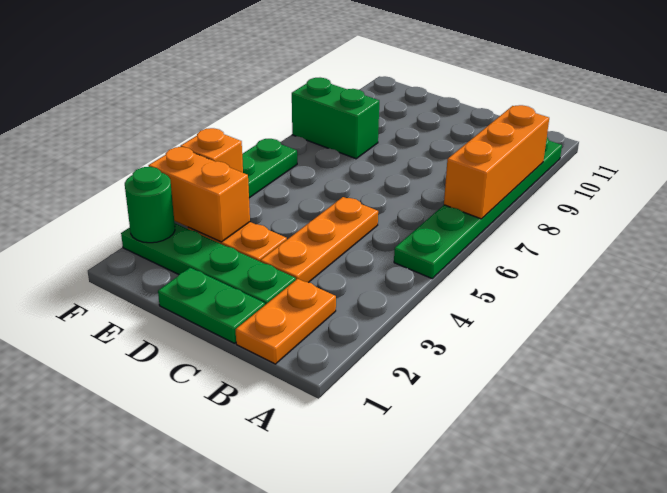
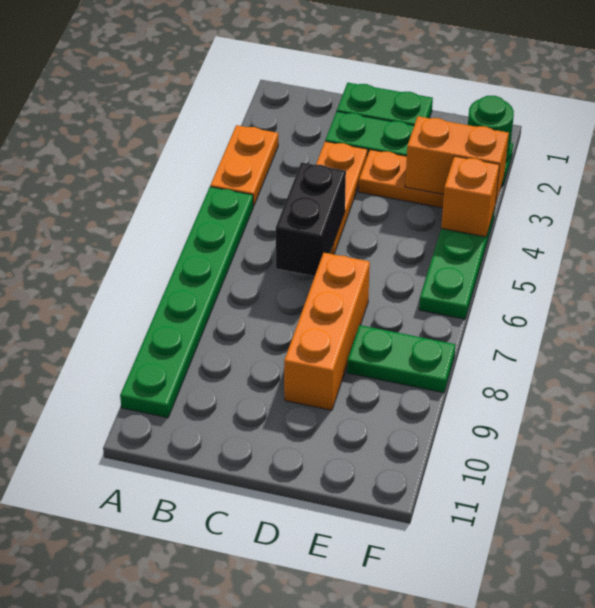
orange brick A7:A9 level 2 -> orange brick D7:D9 level 1
orange plate B1:B2 level 1 -> orange plate A3:A4 level 1
none -> black brick C5:C6 level 2
green brick E8:F8 level 1 -> green plate E8:F8 level 1

